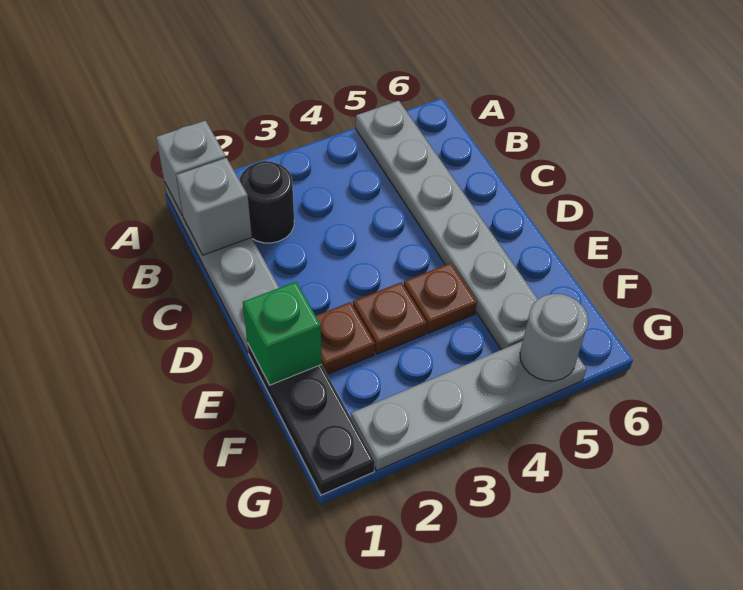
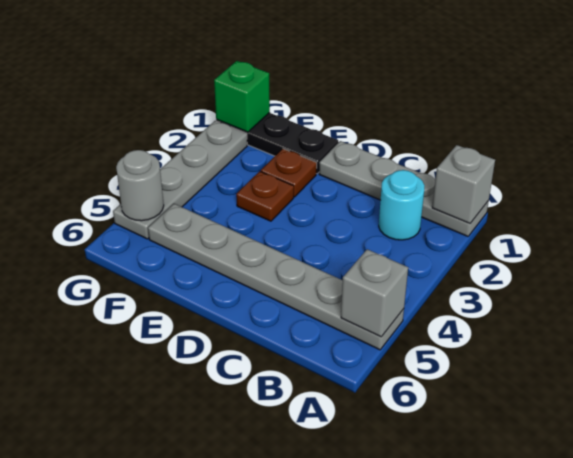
grey brick B1 level 2 -> grey brick A5 level 2
black round brick B2 level 1 -> cyan round brick B2 level 1
green brick E1 level 2 -> green brick G1 level 2
brown plate E4 level 1 -> none

